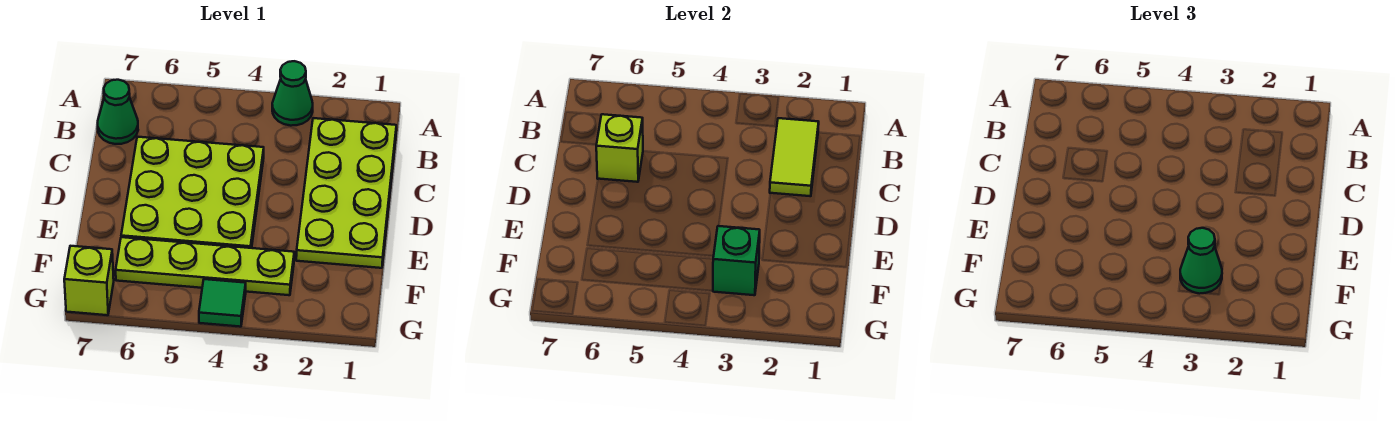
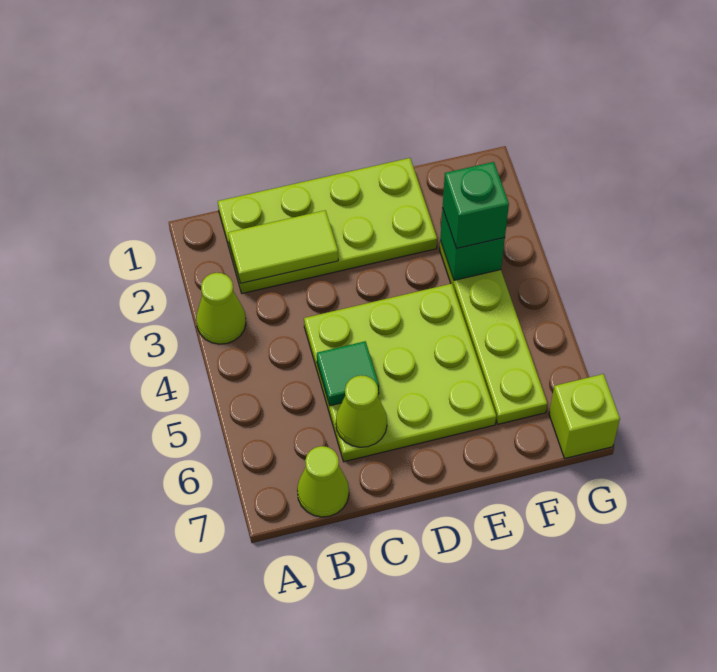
green cone A3 level 1 -> lime cone A3 level 1
green cone B7 level 1 -> lime cone B7 level 1
lime brick C6 level 2 -> lime cone C6 level 2
green cone F3 level 3 -> green brick F3 level 3
green tile G4 level 1 -> green tile C5 level 2

